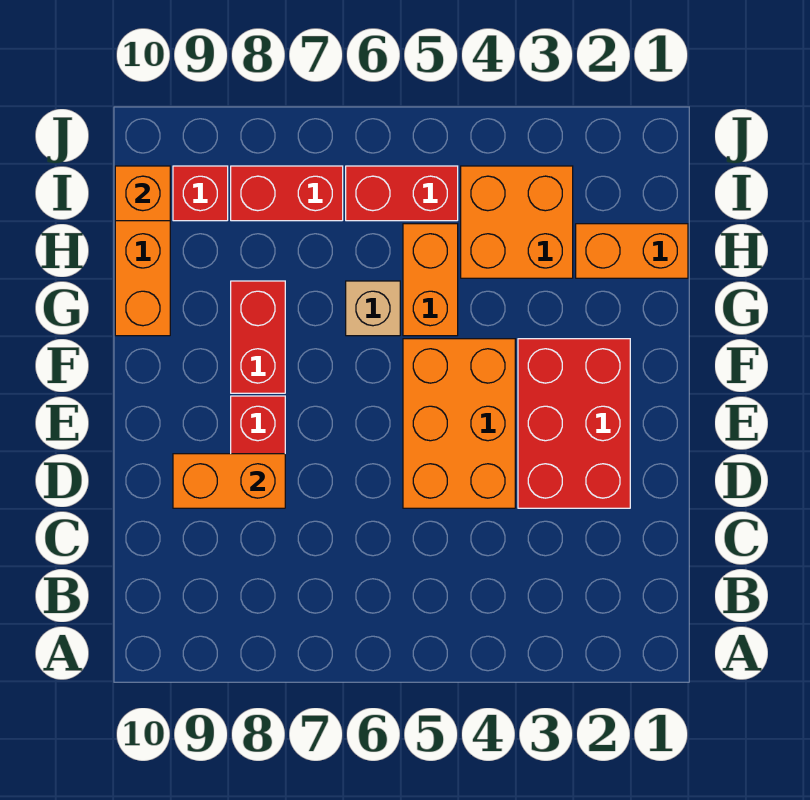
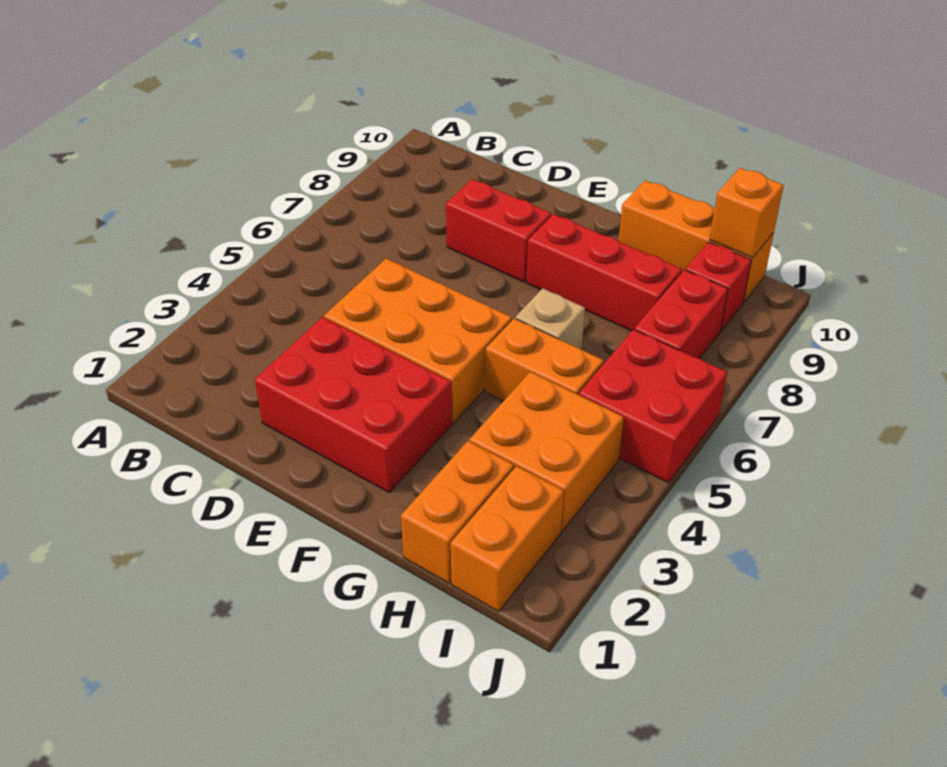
orange brick D8:D9 level 2 -> orange brick I1:I2 level 1
red brick F8:G8 level 1 -> red brick F8:H8 level 1
red brick I5:I6 level 1 -> red brick I5:J6 level 1

